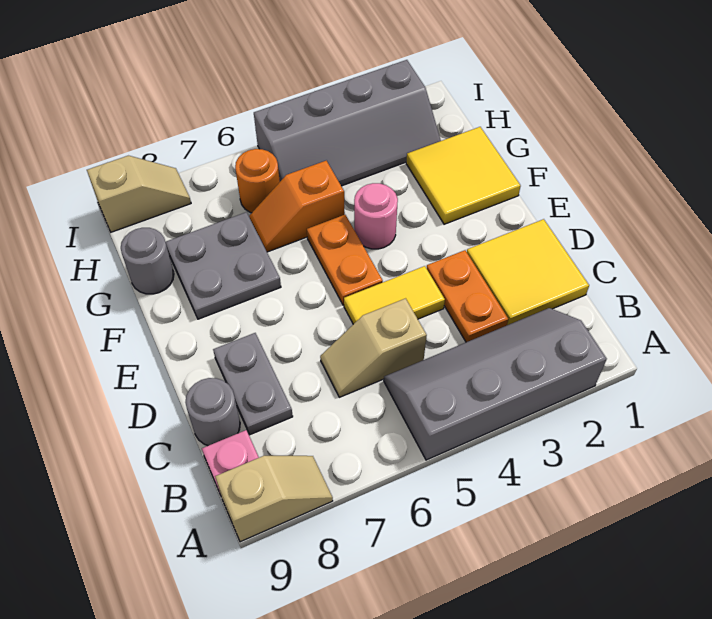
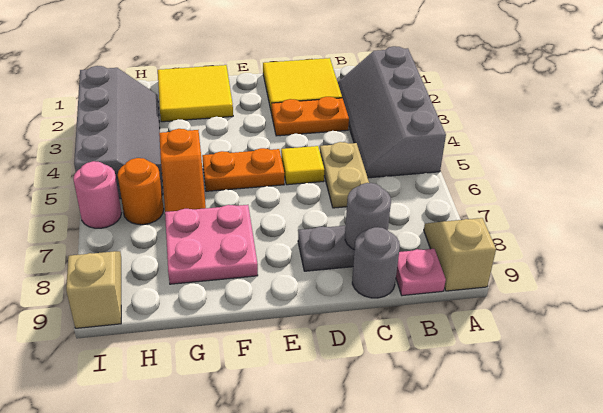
tan slope C5:C6 level 1 top 5 -> tan plate C5:C6 level 1
yellow tile D4:D5 level 1 -> yellow tile D5 level 1
pink round brick F4 level 1 -> pink round brick I6 level 1
grey plate F7:G8 level 1 -> pink plate F7:G8 level 1
grey round brick G9 level 1 -> grey round brick C8 level 2

